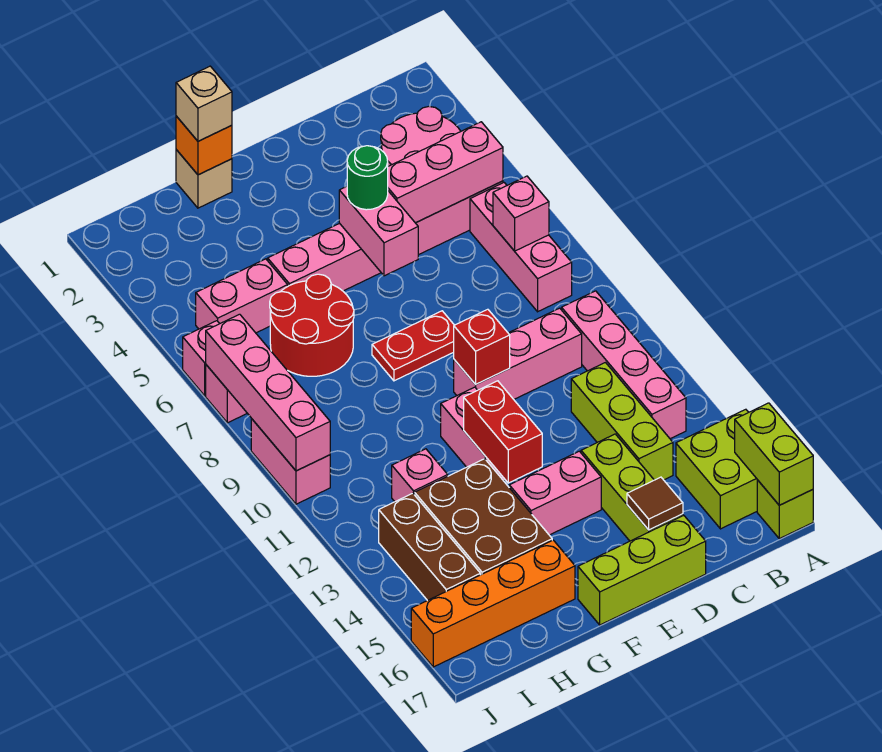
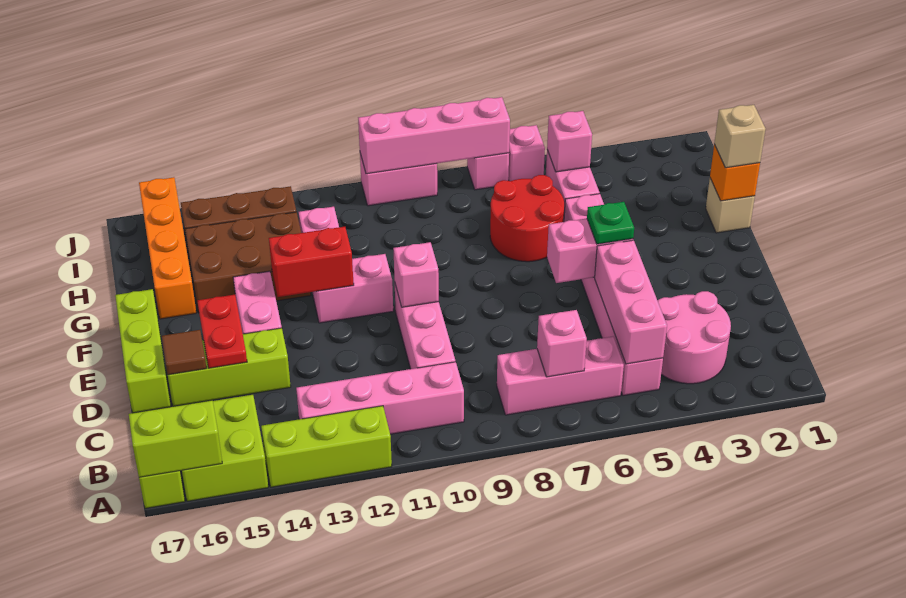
lime brick C12:C14 level 1 -> lime brick A12:A14 level 1
green round brick E5 level 3 -> green plate E5 level 3
red plate E8:F8 level 1 -> red plate D15:E15 level 2
red brick E10 level 2 -> pink brick E10 level 2
none -> pink brick I5 level 2

